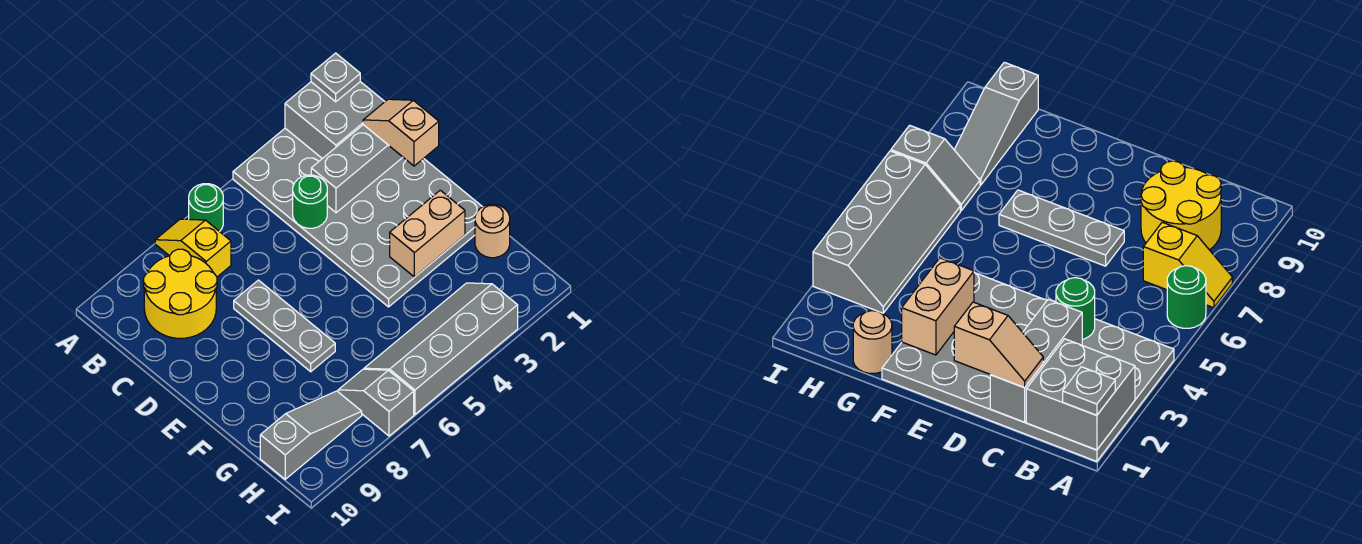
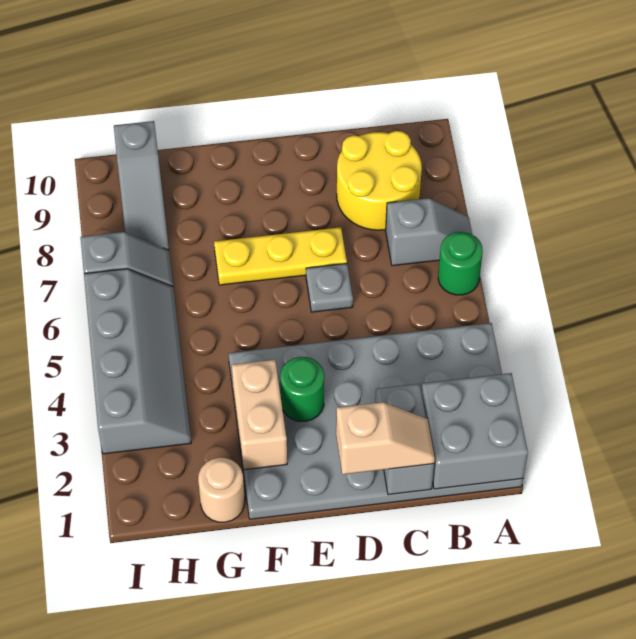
grey plate A1 level 3 -> grey plate D6 level 1
yellow slope A7:B7 level 1 top B -> grey slope A7:B7 level 1 top B
grey brick C1:C3 level 2 -> grey brick C1:C2 level 2
green round brick C4 level 2 -> green round brick E3 level 2
grey plate D7:F7 level 1 -> yellow plate D7:F7 level 1

